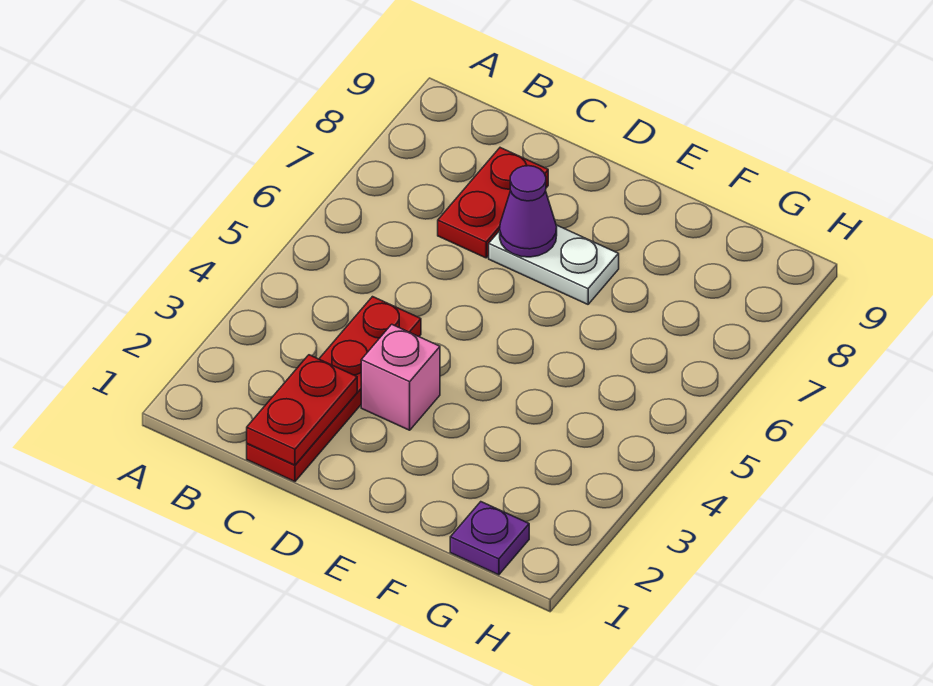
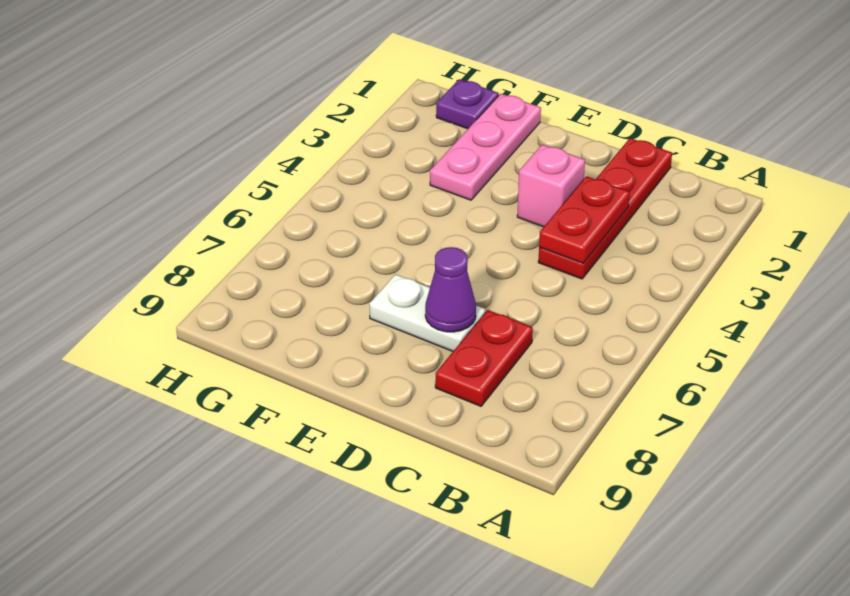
red plate C1:C2 level 2 -> red plate C3:C4 level 2
none -> pink plate F1:F3 level 1

